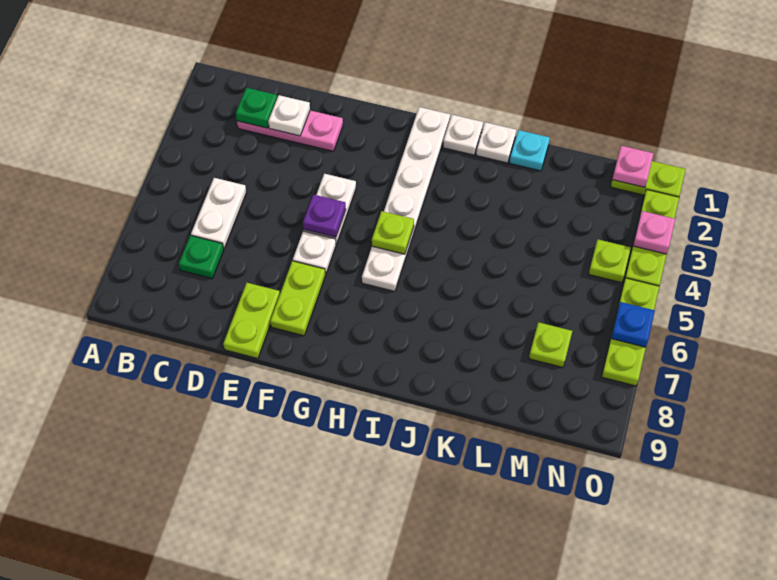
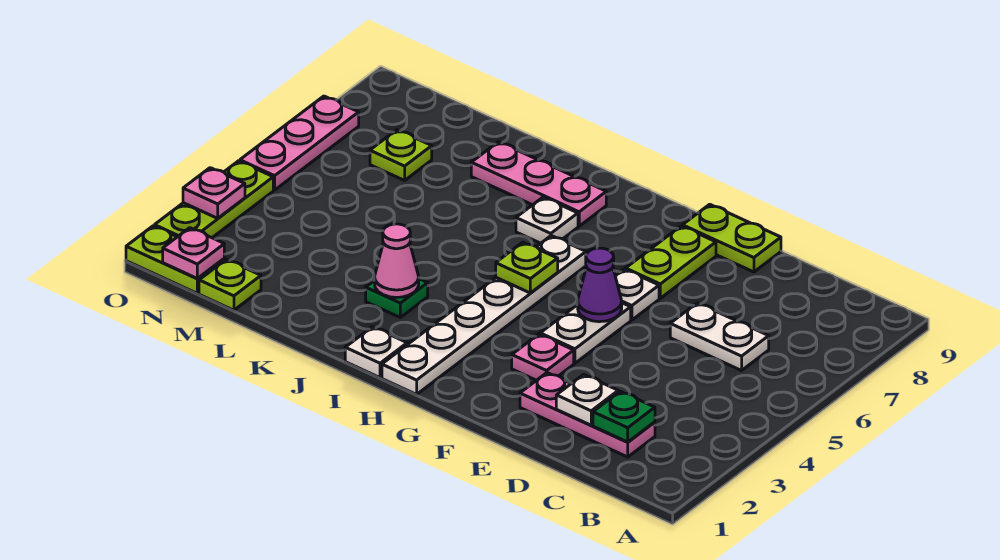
white plate C5:C6 level 1 -> white plate C6:D6 level 1
green plate C7 level 1 -> green plate J3 level 1
lime plate E8:E9 level 1 -> lime plate E9:F9 level 1
none -> pink plate F3 level 1
purple plate F5 level 2 -> purple cone F5 level 2
none -> pink plate I8:K8 level 1
white plate J1 level 1 -> white plate I7 level 1
none -> pink cone J3 level 2
cyan plate K1 level 1 -> none
lime plate N4 level 1 -> lime plate M1 level 1
lime plate O5:O7 level 1 -> pink plate O5:O7 level 1
blue plate O6 level 2 -> none

